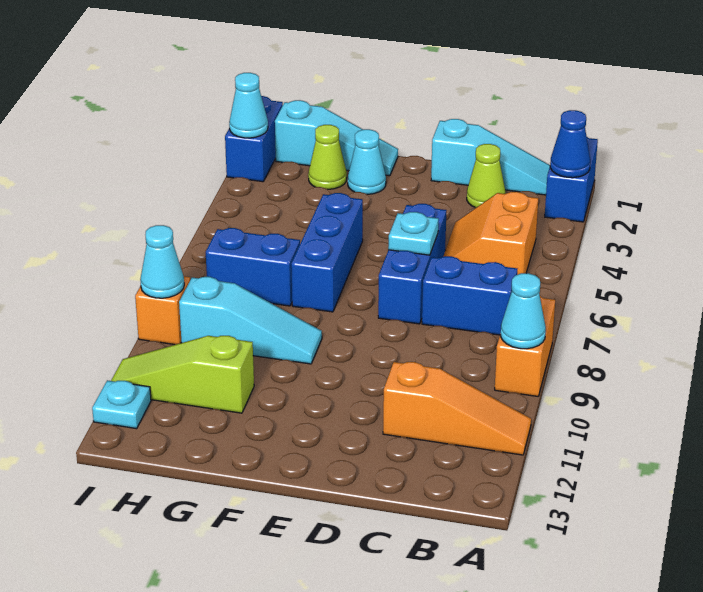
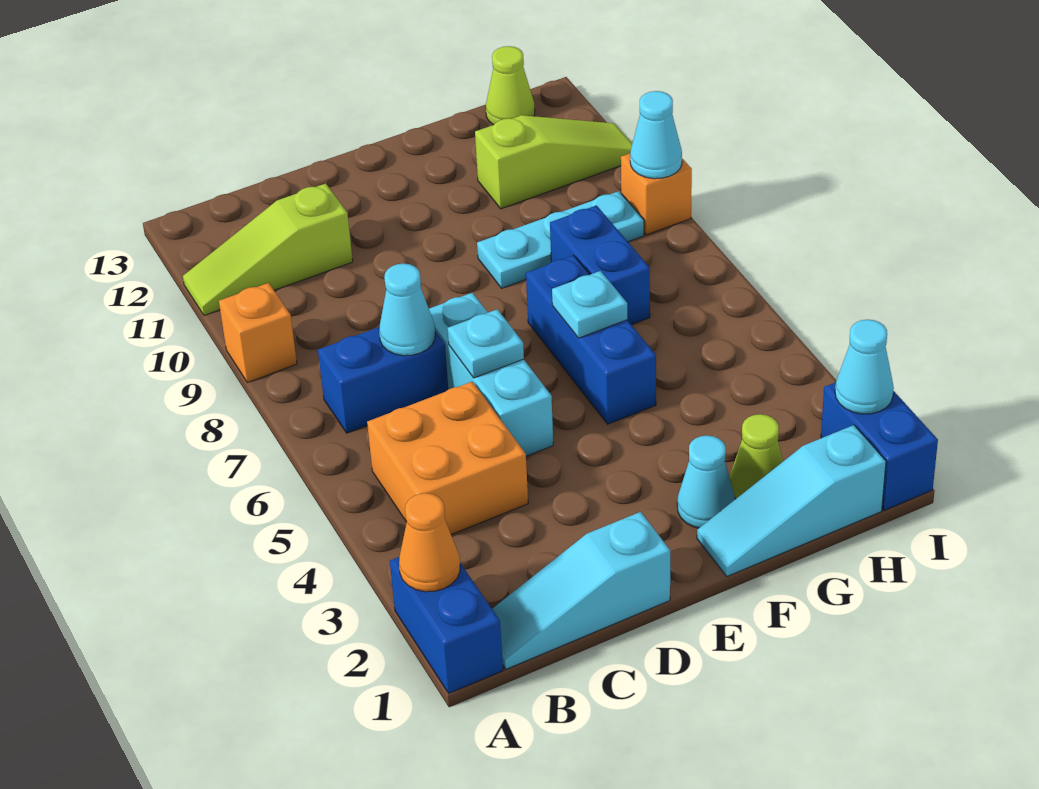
blue cone A2 level 2 -> orange cone A2 level 2
orange brick A8:A9 level 1 -> orange brick A9 level 1
cyan cone A9 level 2 -> cyan cone C7 level 2
orange slope A11:C11 level 1 top C -> lime slope A11:C11 level 1 top C
orange slope B4:C5 level 1 top B -> orange brick B4:C5 level 1
lime cone C2 level 1 -> lime cone H13 level 1
blue brick D5:D7 level 1 -> cyan brick D5:D7 level 1
cyan slope F9:H9 level 1 top H -> cyan plate F9:H9 level 1
blue brick G7:H7 level 1 -> blue brick G7:G8 level 1
cyan plate I12 level 1 -> cyan plate F6 level 2

